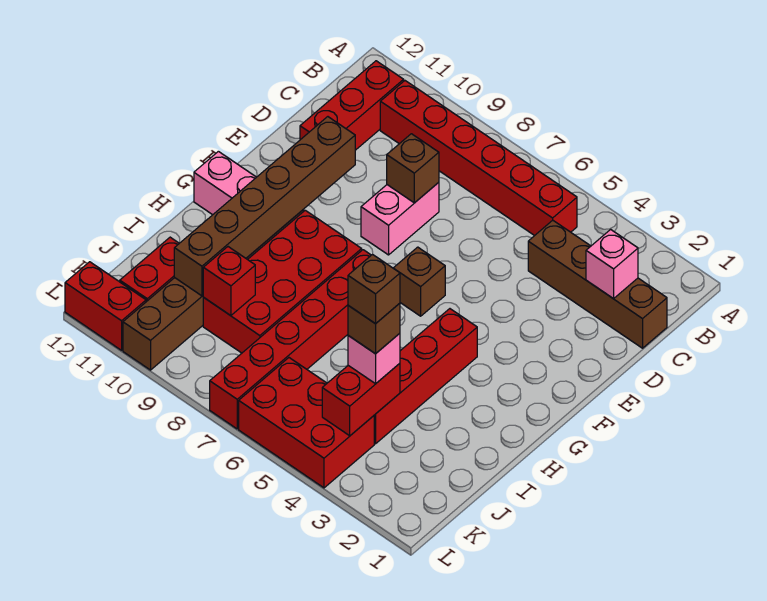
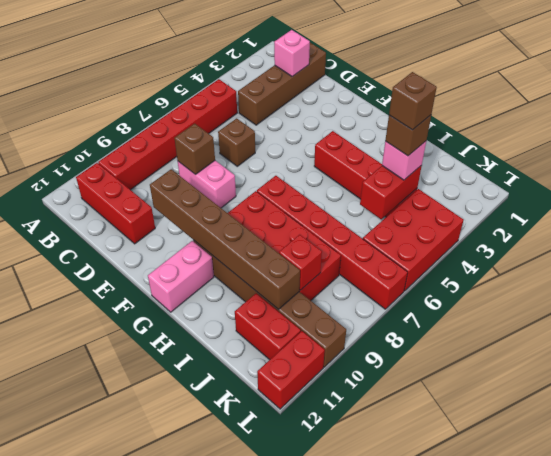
brown brick F6 level 1 -> brown brick D6 level 1
red brick J4:K4 level 2 -> red brick J4:J5 level 2

